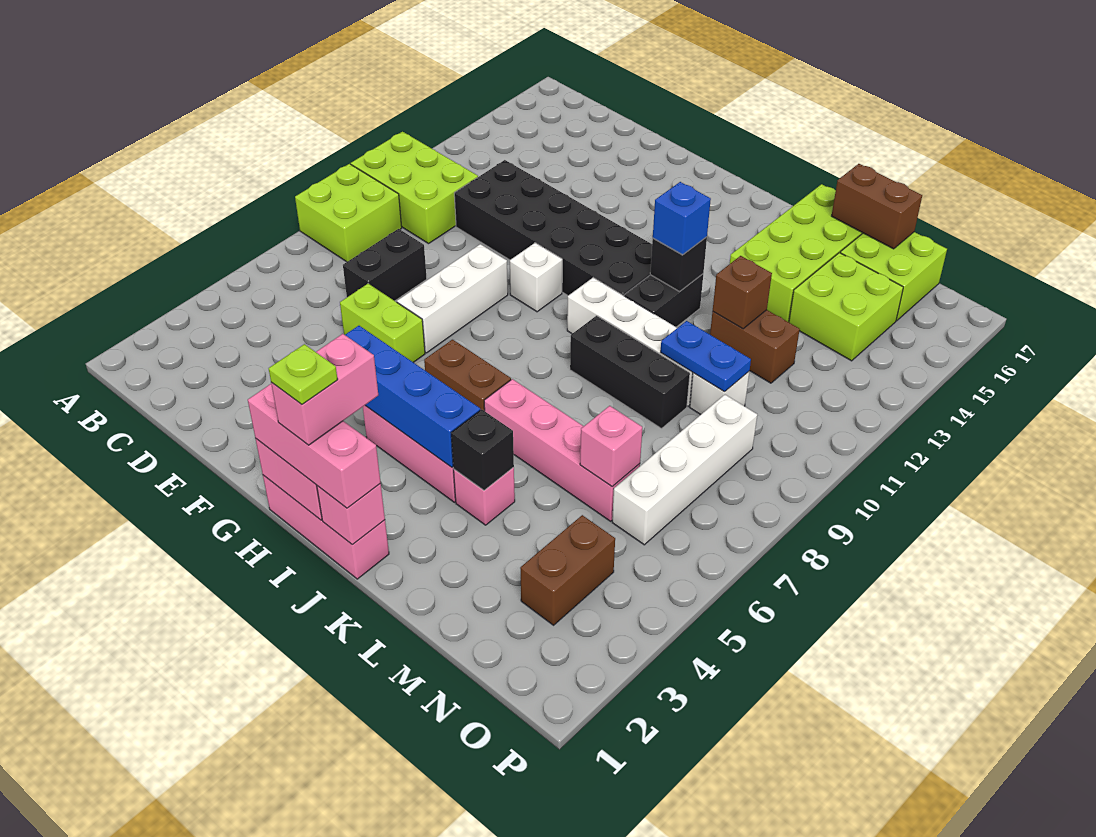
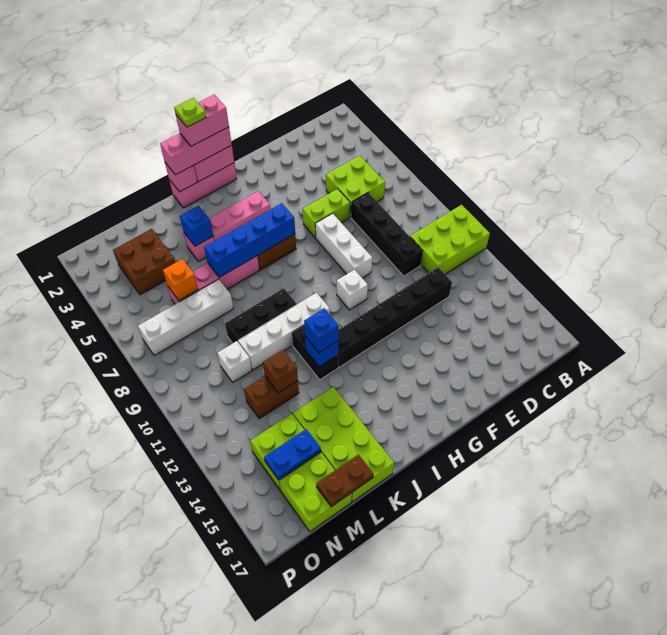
lime brick A8:B9 level 1 -> lime brick C5:D6 level 1
black brick D7:D8 level 1 -> black brick D7:D10 level 1
black brick D11:I12 level 1 -> black brick D12:I12 level 1
blue brick G4:J4 level 2 -> blue brick H6:K6 level 2
pink brick I1:I2 level 4 -> pink brick H1:I1 level 4
black brick J12 level 2 -> blue brick J12 level 2
black brick K4 level 2 -> blue brick K4 level 2
blue plate L10:M10 level 2 -> blue plate M15:N15 level 2
brown brick L17:M17 level 2 -> brown plate L17:M17 level 2
pink brick M6 level 2 -> orange brick M6 level 2
brown brick N3:N4 level 1 -> brown brick M3:N4 level 1
white brick N6:N9 level 1 -> white brick L7:O7 level 1

